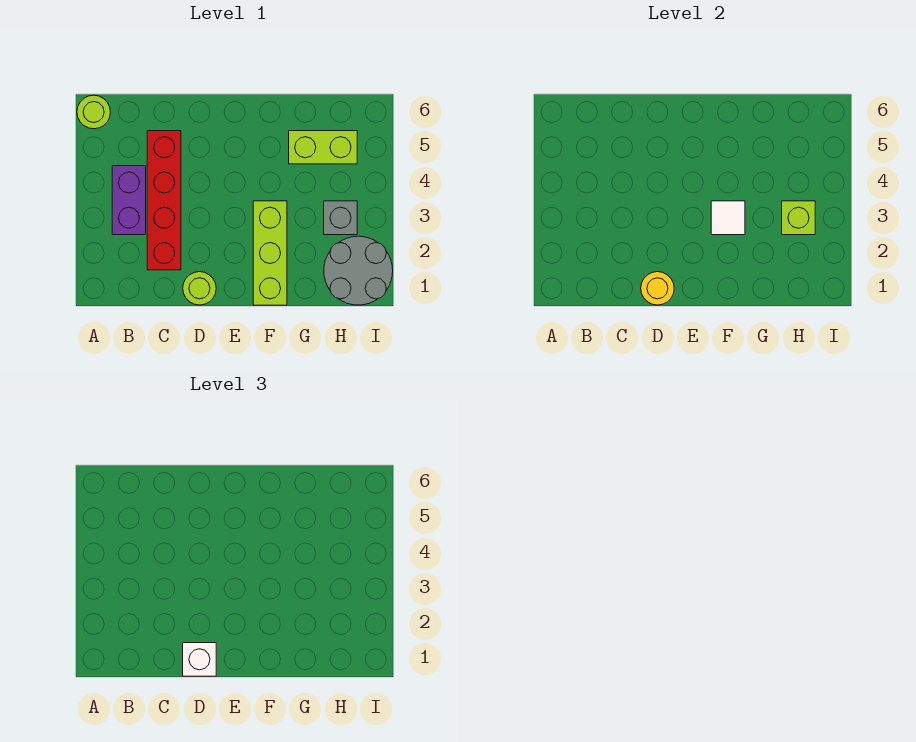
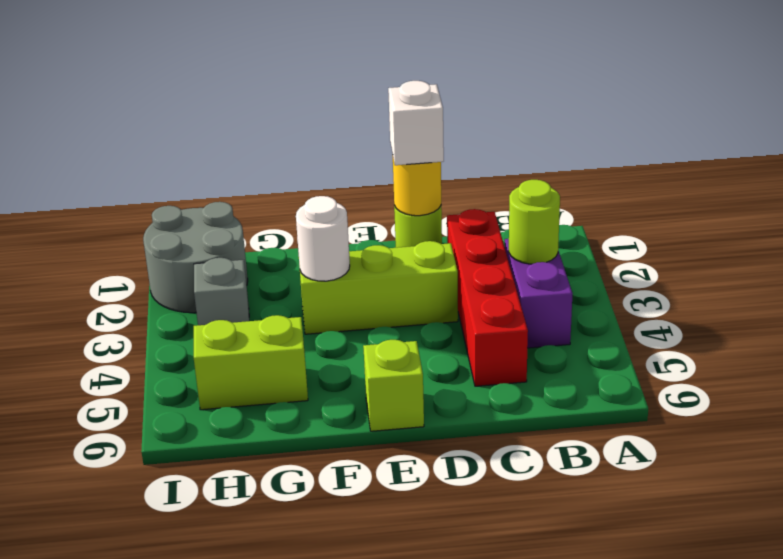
lime round brick A6 level 1 -> lime round brick B3 level 2
lime brick F1:F3 level 1 -> lime brick D3:F3 level 1
white tile F3 level 2 -> white round brick F3 level 2
lime brick H3 level 2 -> lime brick E6 level 1

